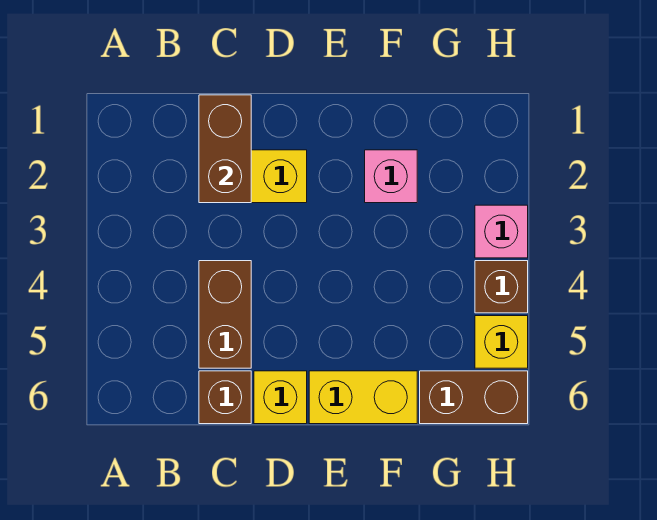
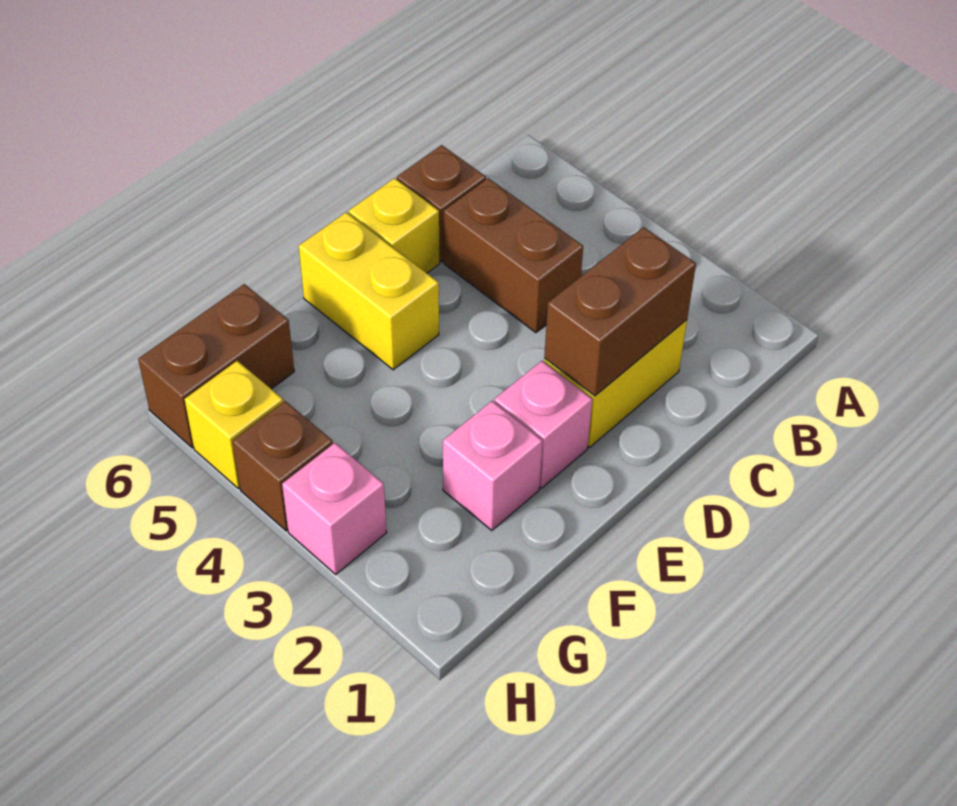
brown brick C1:C2 level 2 -> brown brick C2:D2 level 2
none -> pink brick E2 level 1
yellow brick E6:F6 level 1 -> yellow brick E5:E6 level 1

